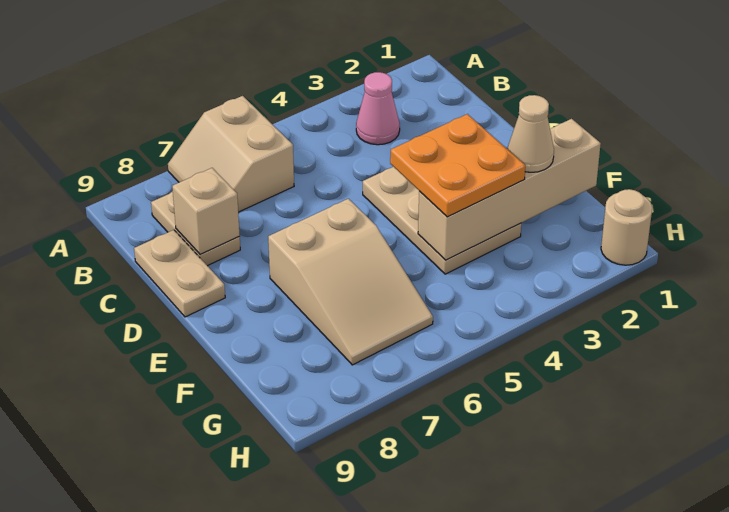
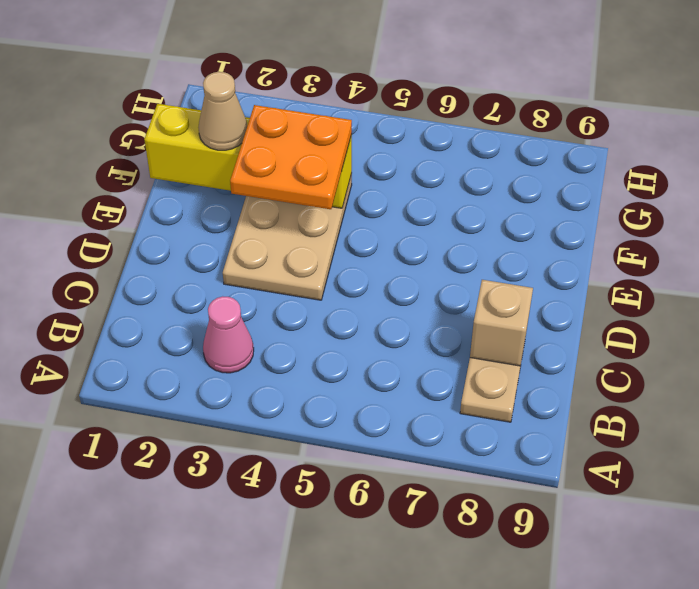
tan slope A6:B7 level 1 top 6 -> none
tan plate C9:D9 level 1 -> none
tan slope E6:G7 level 1 top E -> none
tan brick F1:F4 level 2 -> yellow brick F1:F4 level 2
tan round brick H1 level 1 -> none

